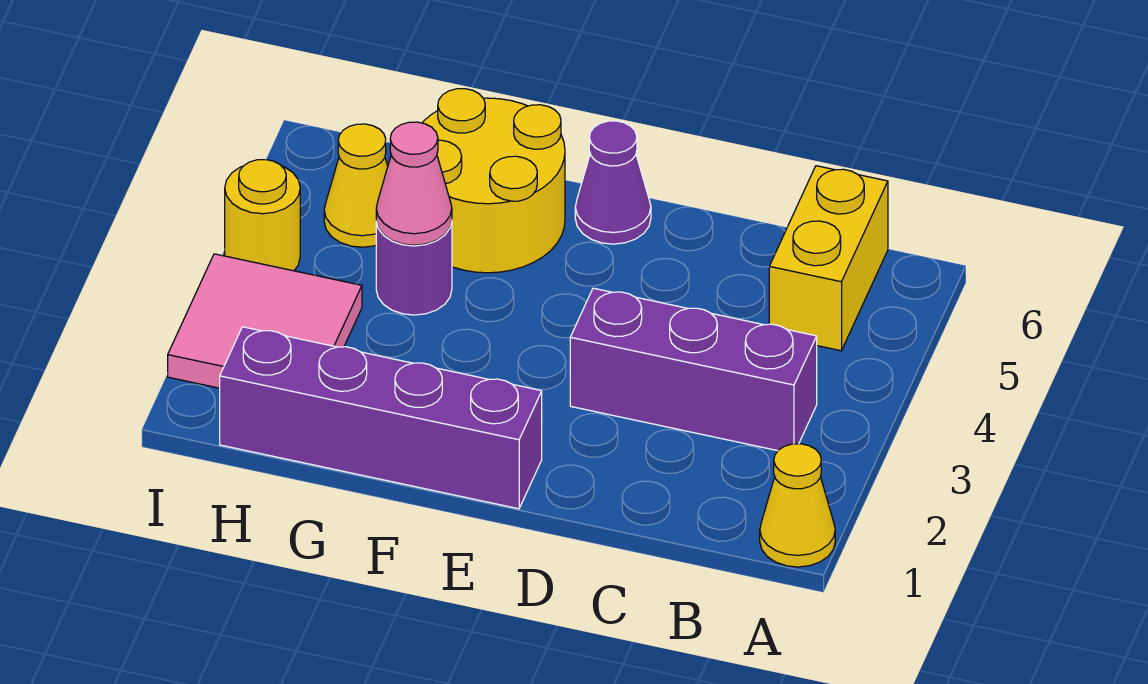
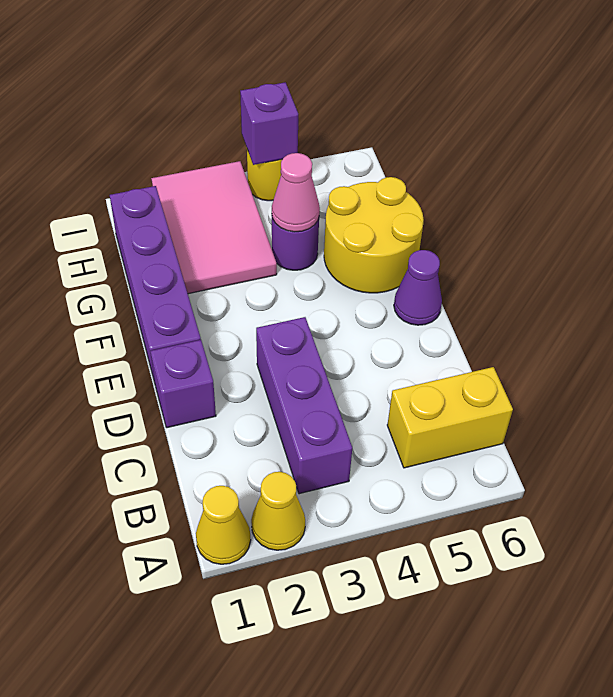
none -> purple brick D1 level 1
pink tile H2:I3 level 1 -> pink tile G2:I3 level 1
yellow cone H5 level 1 -> yellow cone A2 level 1
none -> purple brick I4 level 2

